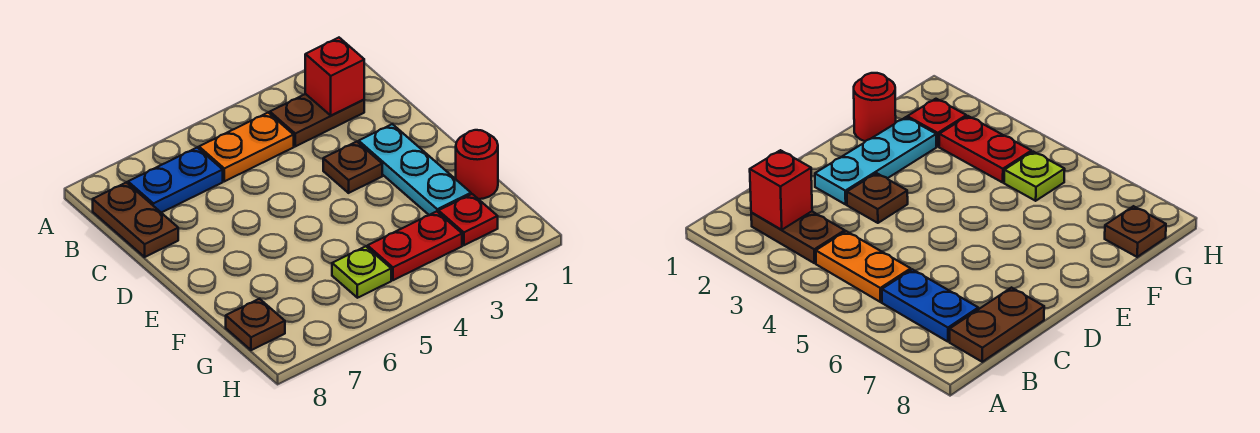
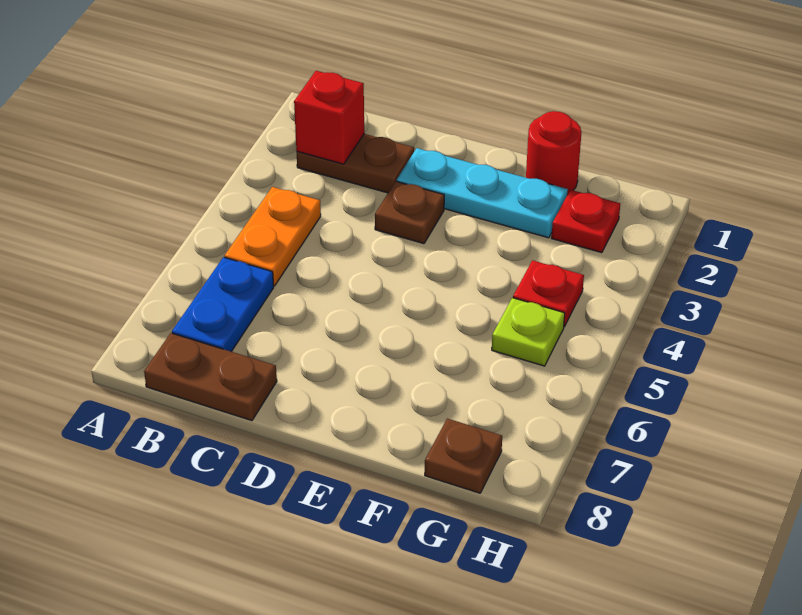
brown plate B2:B3 level 1 -> brown plate B2:C2 level 1
red plate G3:G4 level 1 -> red plate G4 level 1

